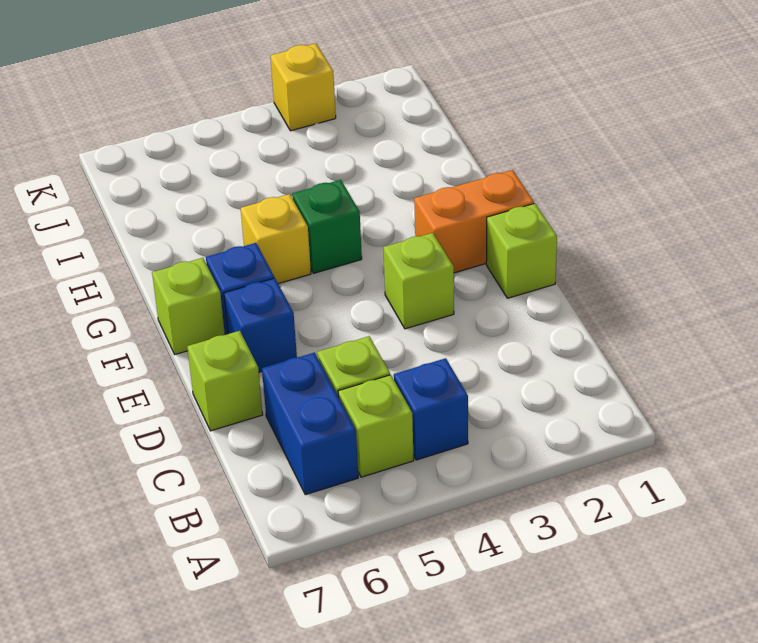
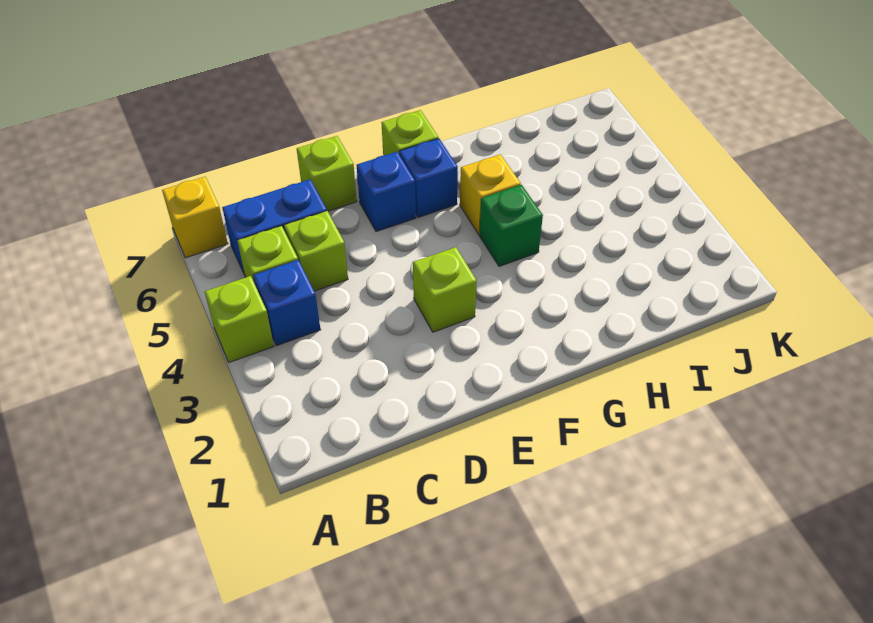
lime brick E1 level 1 -> lime brick A4 level 1
orange brick F1:F2 level 1 -> none
yellow brick K3 level 1 -> yellow brick A7 level 1

